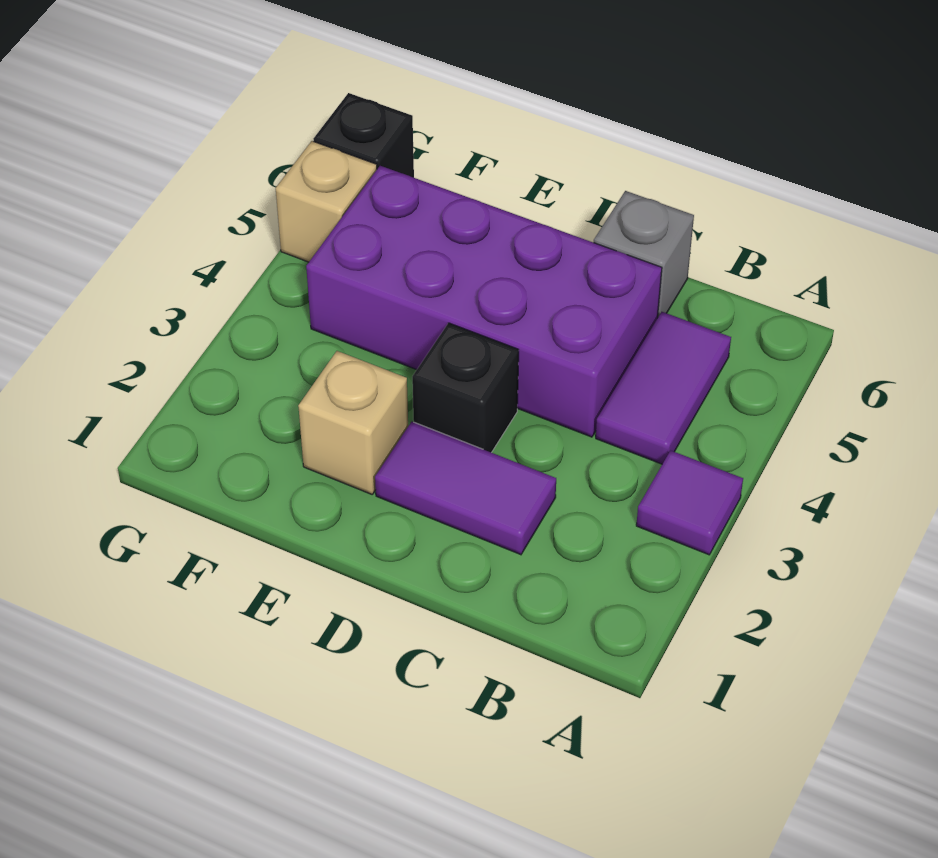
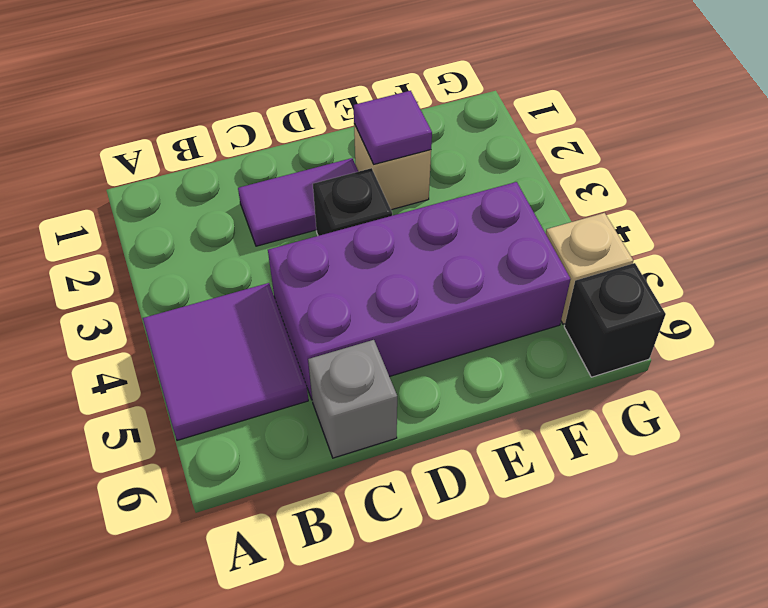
purple tile A3 level 1 -> purple tile E2 level 2
purple tile B4:B5 level 1 -> purple tile A4:B5 level 1

